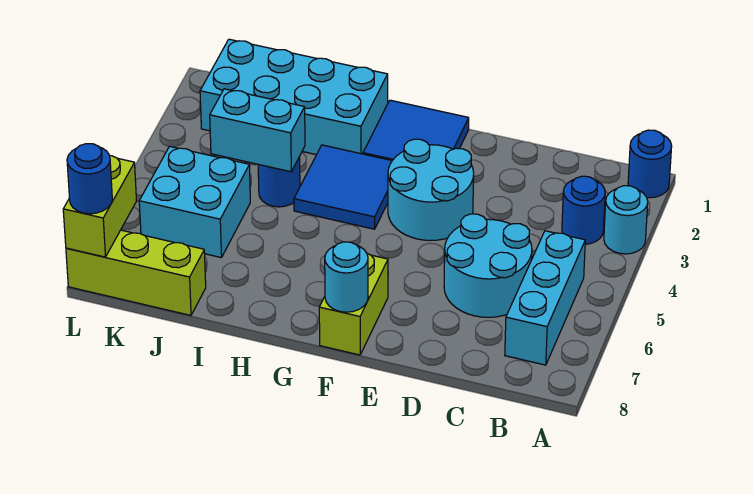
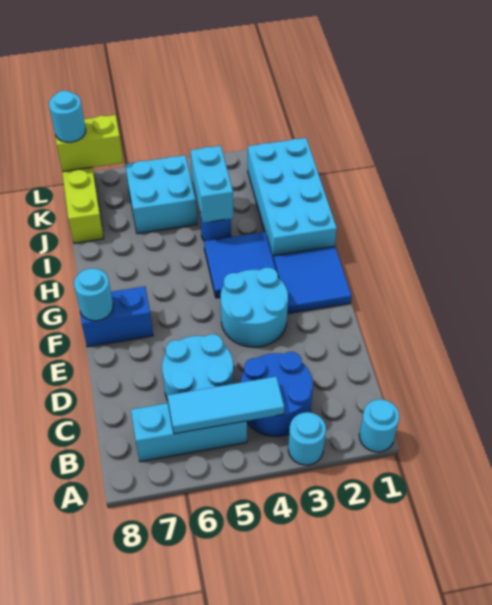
blue round brick A1 level 1 -> cyan round brick A1 level 1
blue round brick B3 level 1 -> blue round brick B3:C4 level 1
none -> cyan tile B4:B6 level 2
lime brick F7:F8 level 1 -> blue brick F7:F8 level 1
blue round brick L8 level 3 -> cyan round brick L8 level 3

